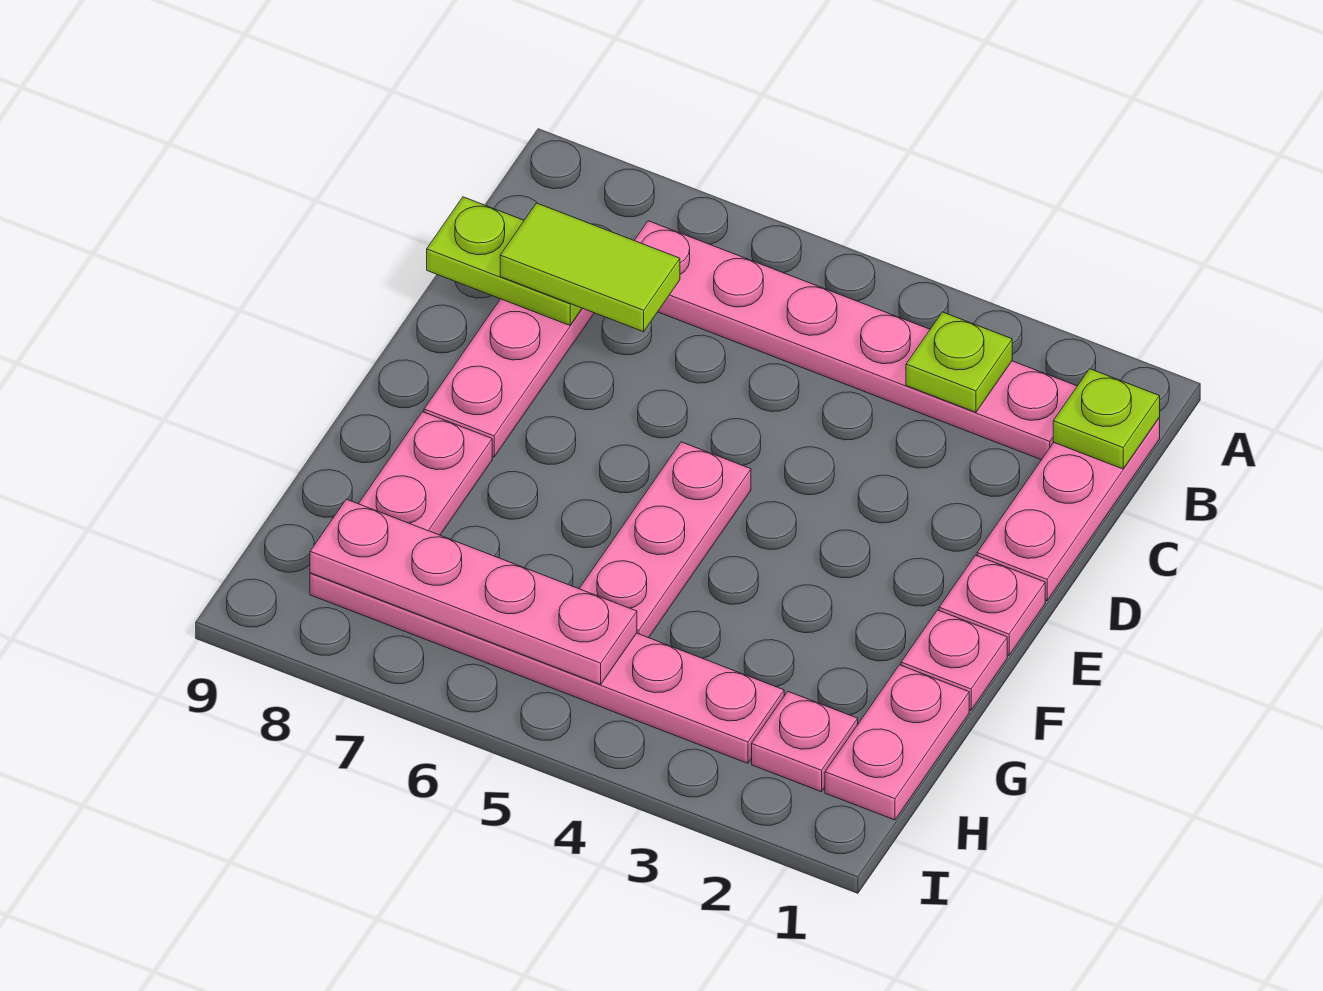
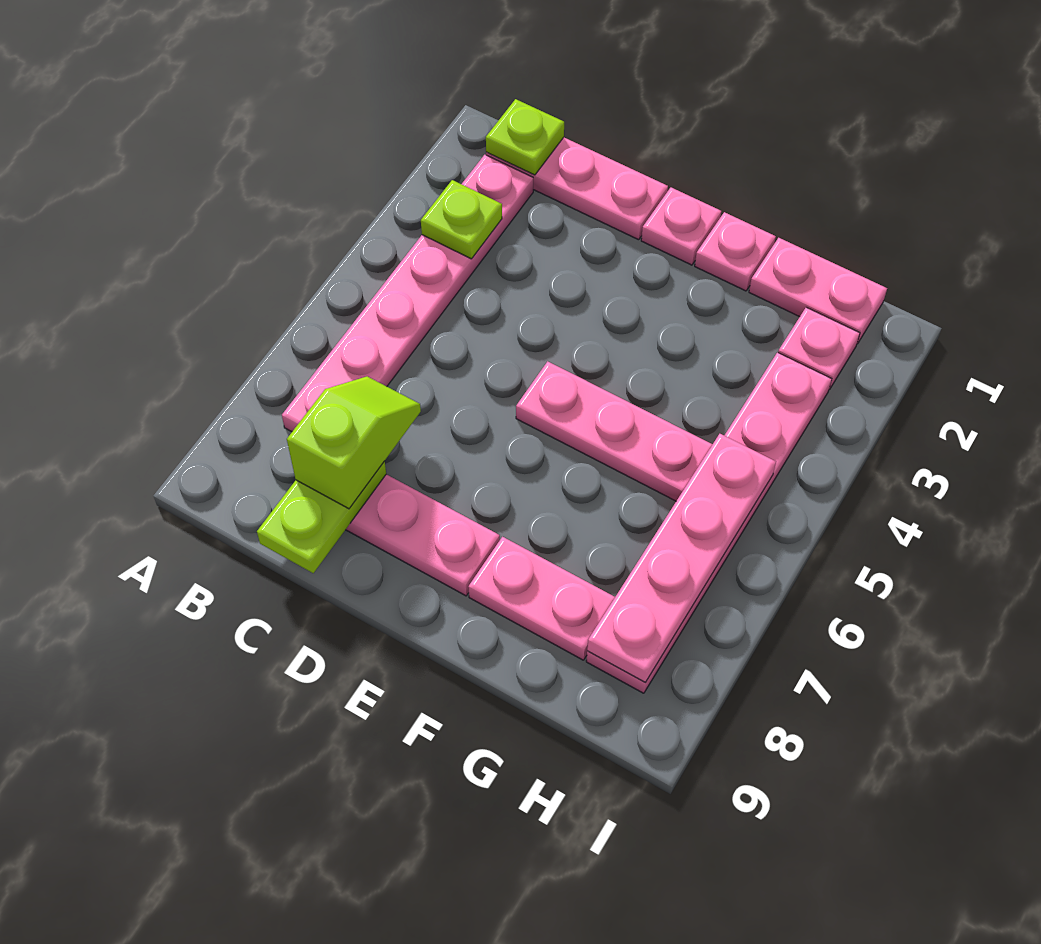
lime tile C7:C8 level 3 -> lime slope C7:C8 level 3 top 8

